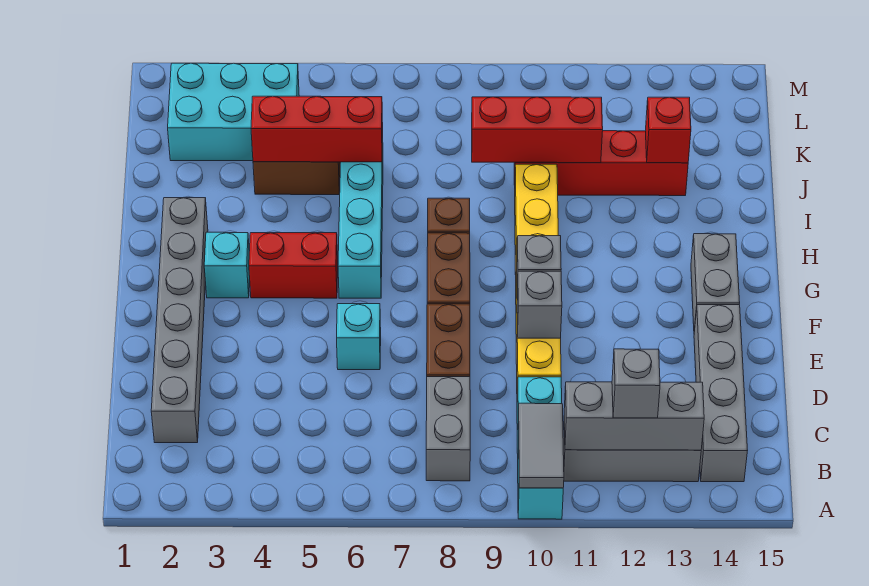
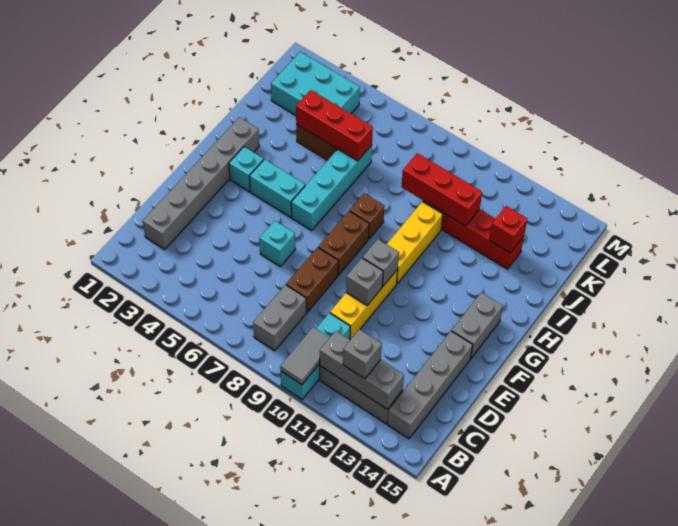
red brick G4:G5 level 1 -> cyan brick G4:G5 level 1

